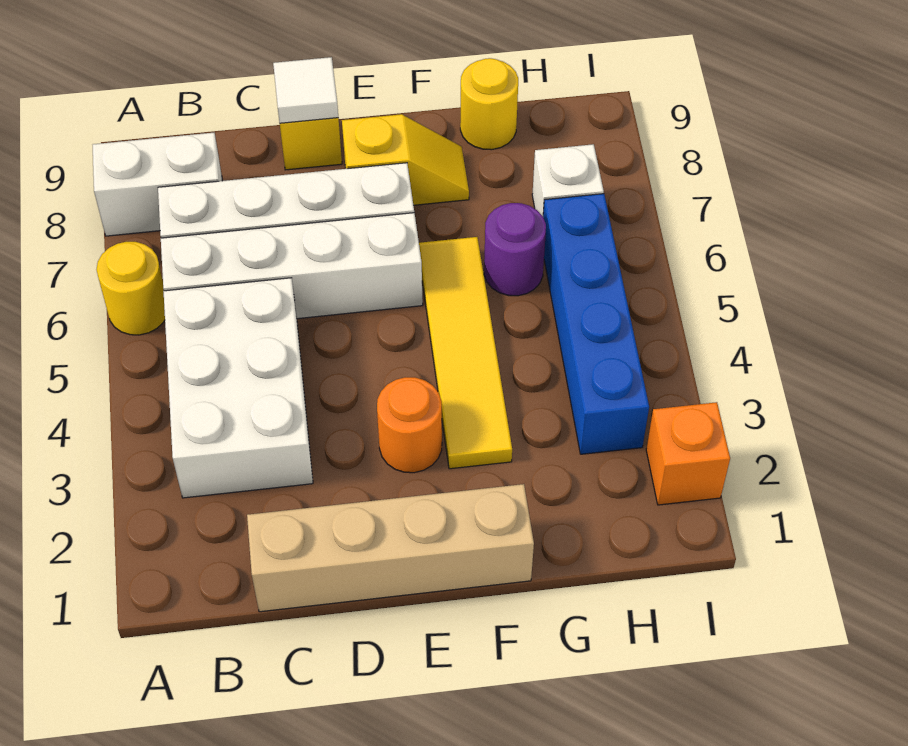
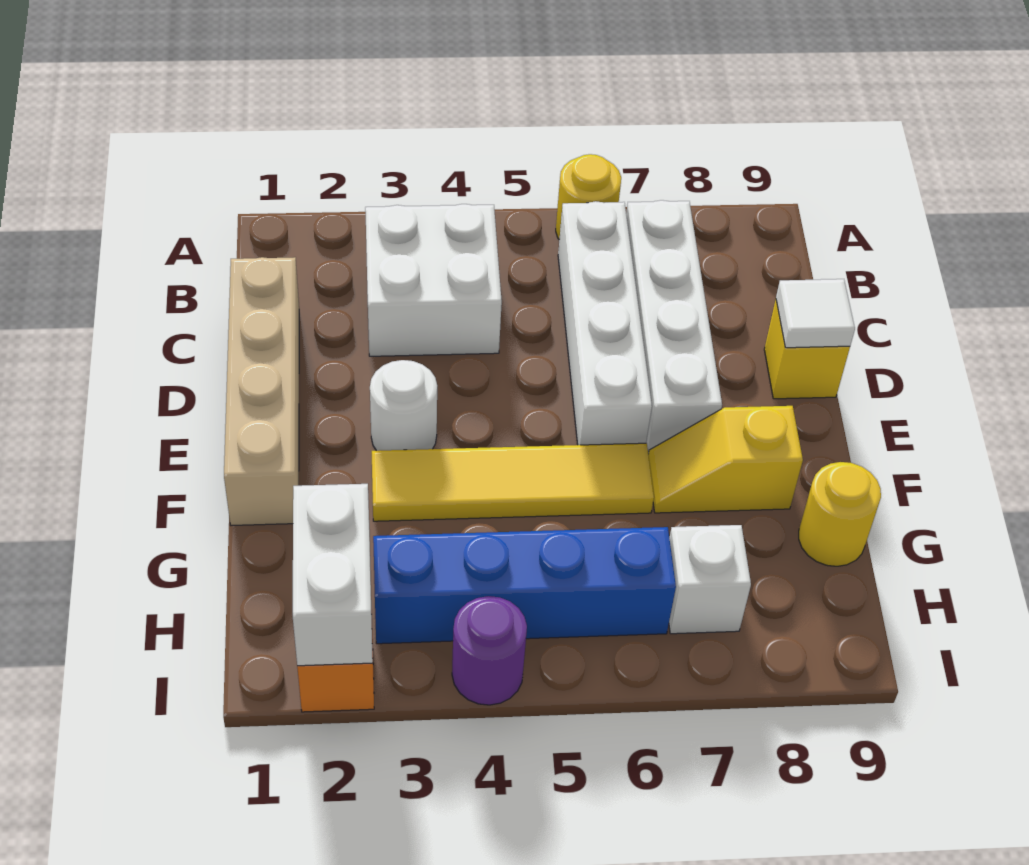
white brick A8:B8 level 1 -> white brick H2:I2 level 2
white brick B3:C5 level 1 -> white brick B3:C4 level 1
orange round brick E3 level 1 -> white round brick E3 level 1
yellow slope E8:F8 level 1 top E -> yellow slope F7:F8 level 1 top 8
purple round brick G6 level 1 -> purple round brick I4 level 1

